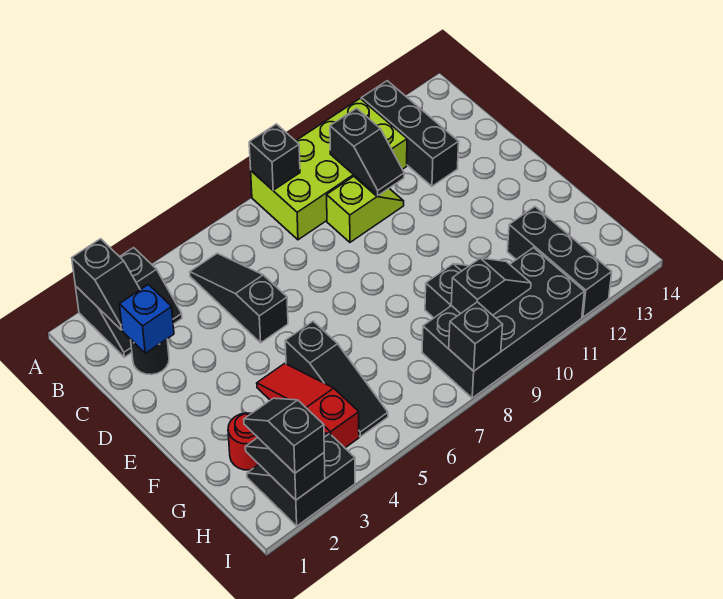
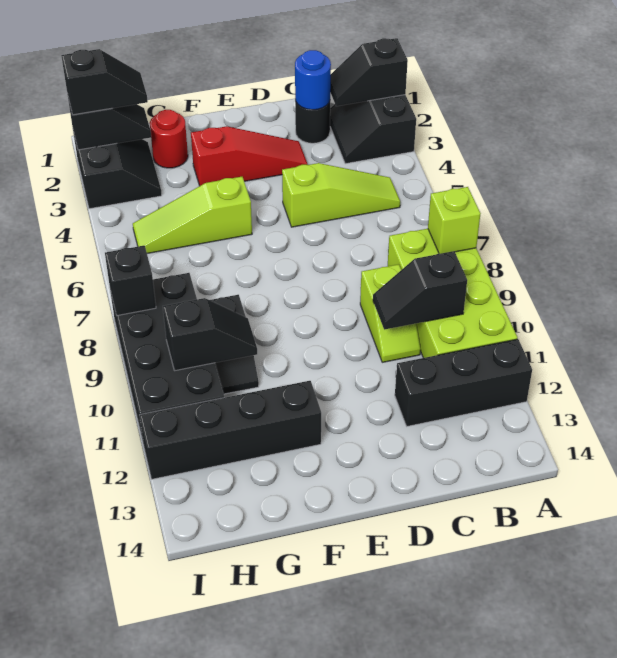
black brick A8 level 2 -> lime brick A8 level 2
black slope B5:D5 level 1 top D -> lime slope B5:D5 level 1 top D
blue brick C2 level 2 -> blue round brick C2 level 2
red slope F4:H4 level 1 top H -> red slope D3:F3 level 1 top F
black slope F5:H5 level 1 top F -> lime slope F5:H5 level 1 top F
black brick G12:I12 level 1 -> black brick F12:I12 level 1
black slope H9:H10 level 2 top 9 -> black slope G10:H10 level 2 top H

